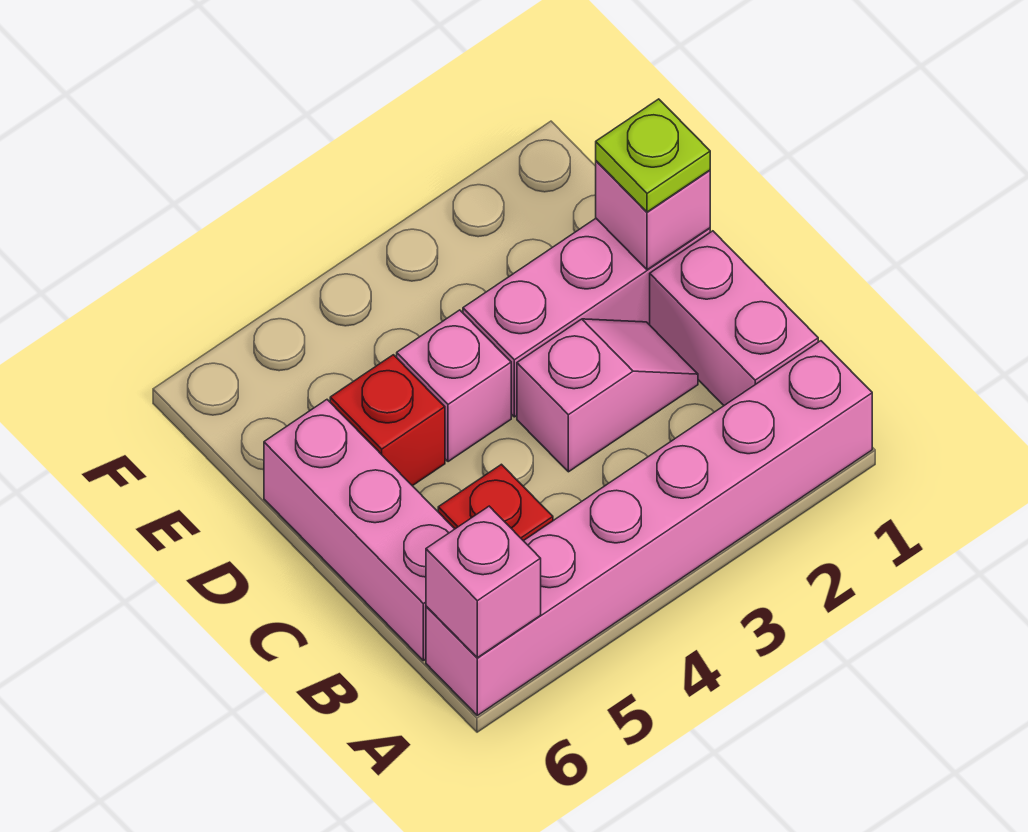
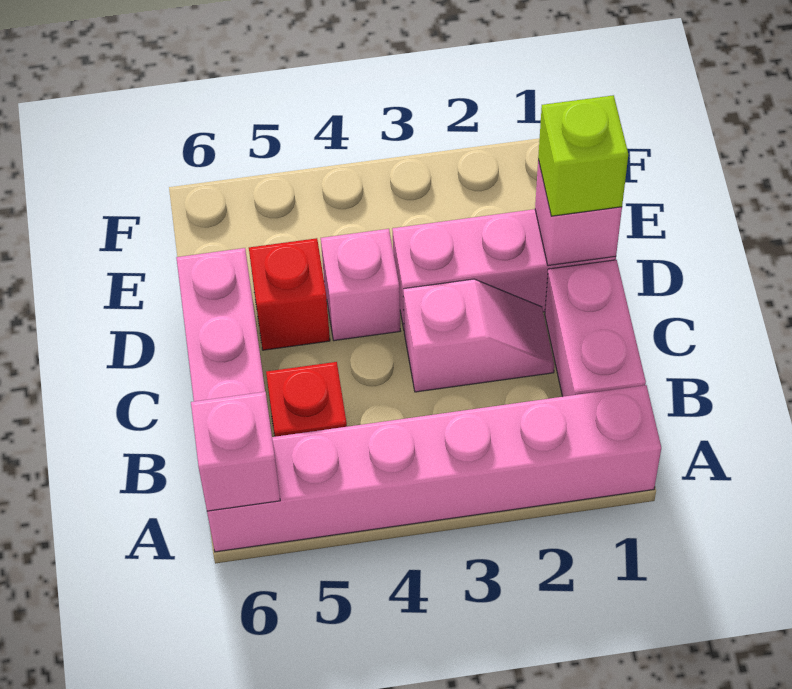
lime plate D1 level 3 -> lime brick D1 level 3

